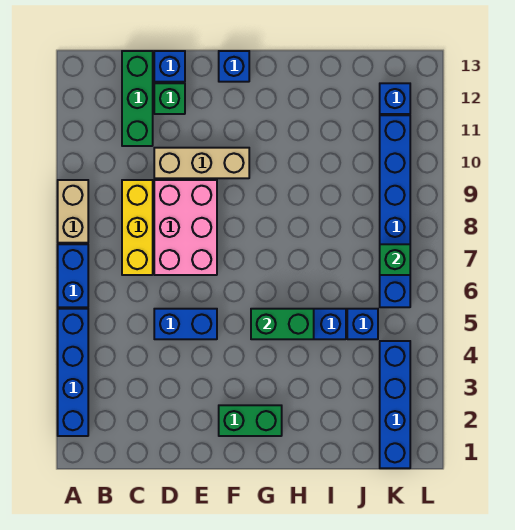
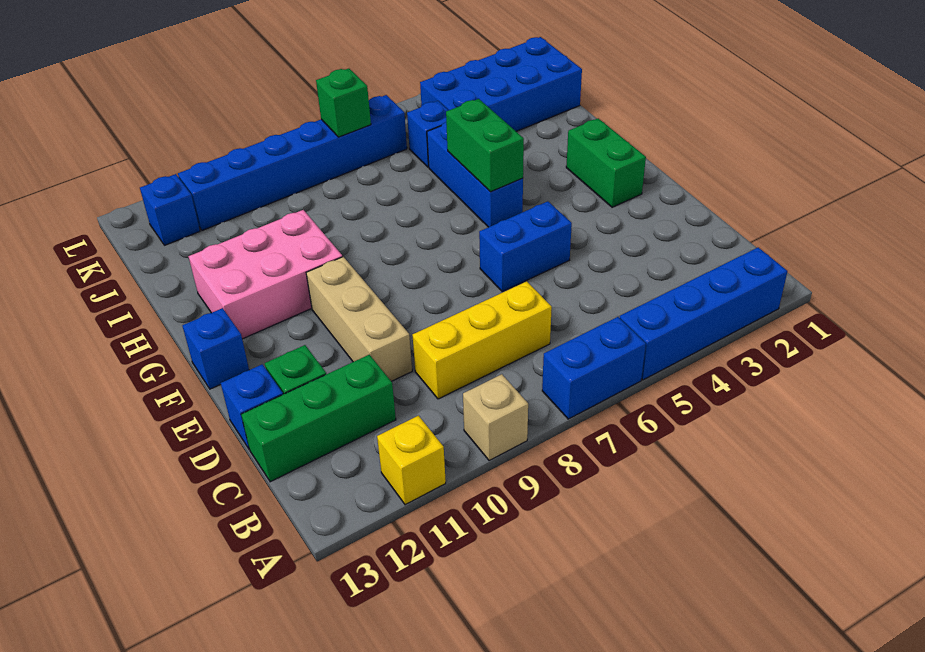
tan brick A8:A9 level 1 -> tan brick A9 level 1
none -> yellow brick A11 level 1
blue brick D5:E5 level 1 -> blue brick E5:E6 level 1
pink brick D7:E9 level 1 -> pink brick G10:H12 level 1
blue brick K1:K4 level 1 -> blue brick J1:K4 level 1

